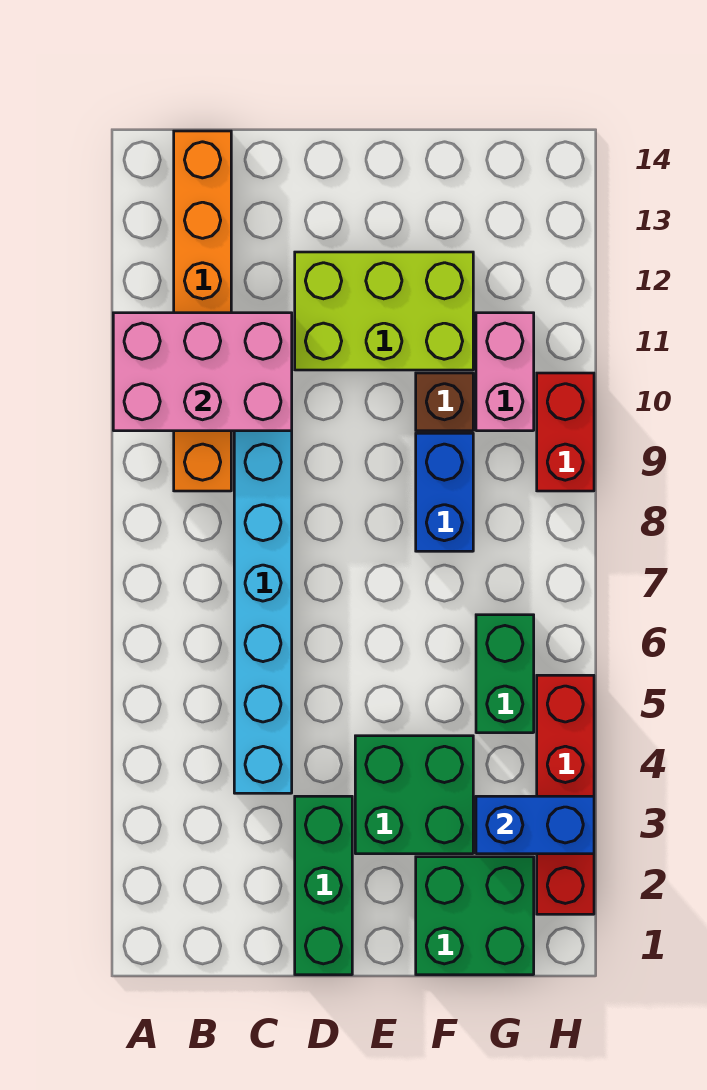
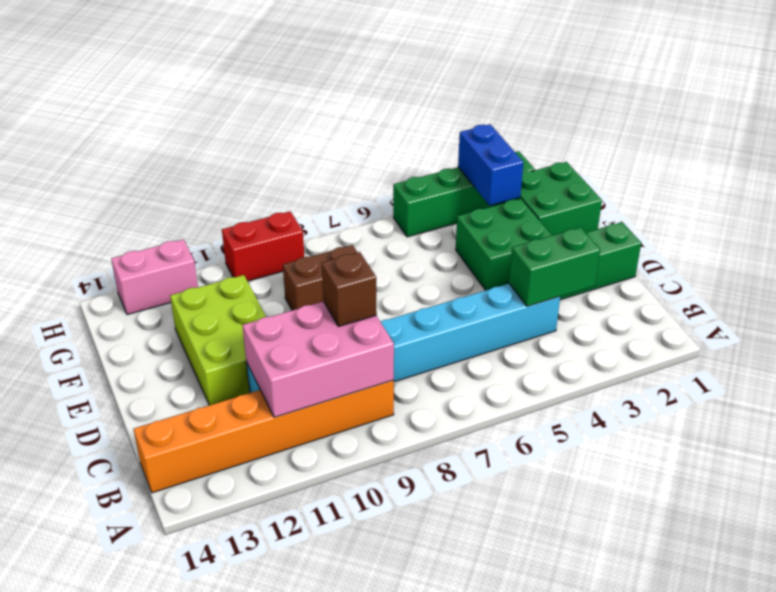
pink brick A10:C11 level 2 -> pink brick B9:C11 level 2
blue brick F8:F9 level 1 -> brown brick F8:F9 level 1
brown brick F10 level 1 -> brown brick C9 level 3
green brick G5:G6 level 1 -> green brick C3:C4 level 2
pink brick G10:G11 level 1 -> pink brick H12:H13 level 1
red brick H2:H5 level 1 -> green brick H2:H5 level 1

